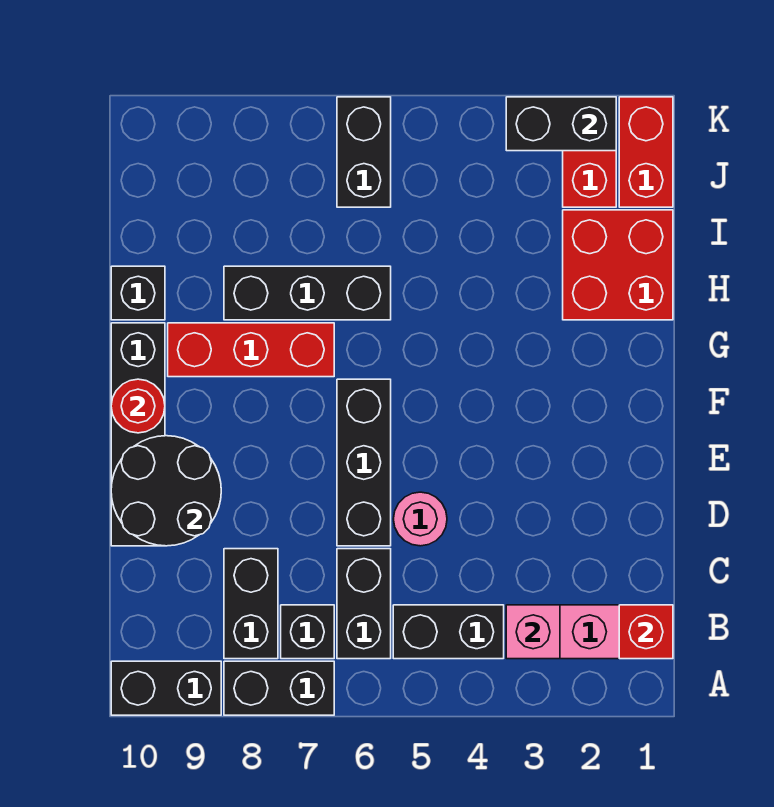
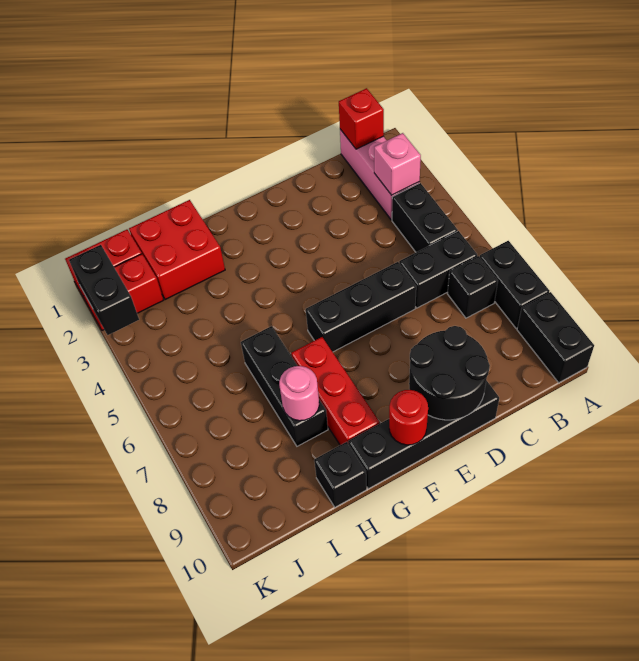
black brick B8:C8 level 1 -> none
pink round brick D5 level 1 -> pink round brick H8 level 2
black brick J6:K6 level 1 -> none

